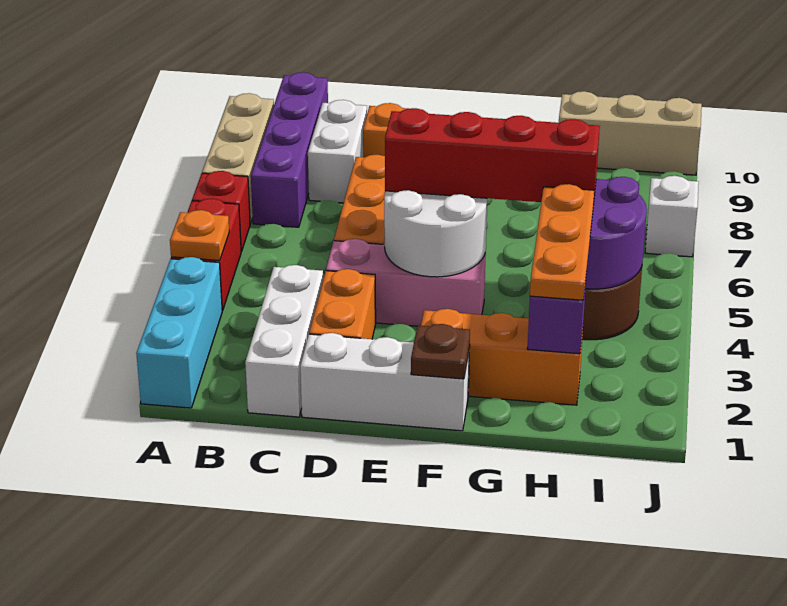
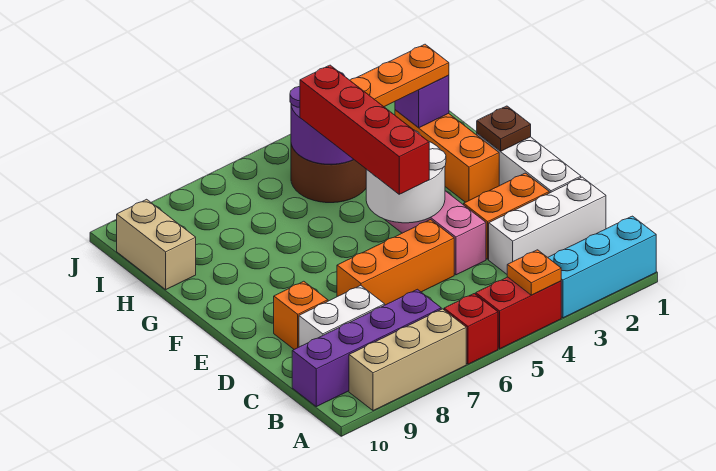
tan brick H10:J10 level 1 -> tan brick H10:I10 level 1
white brick J7 level 1 -> none

